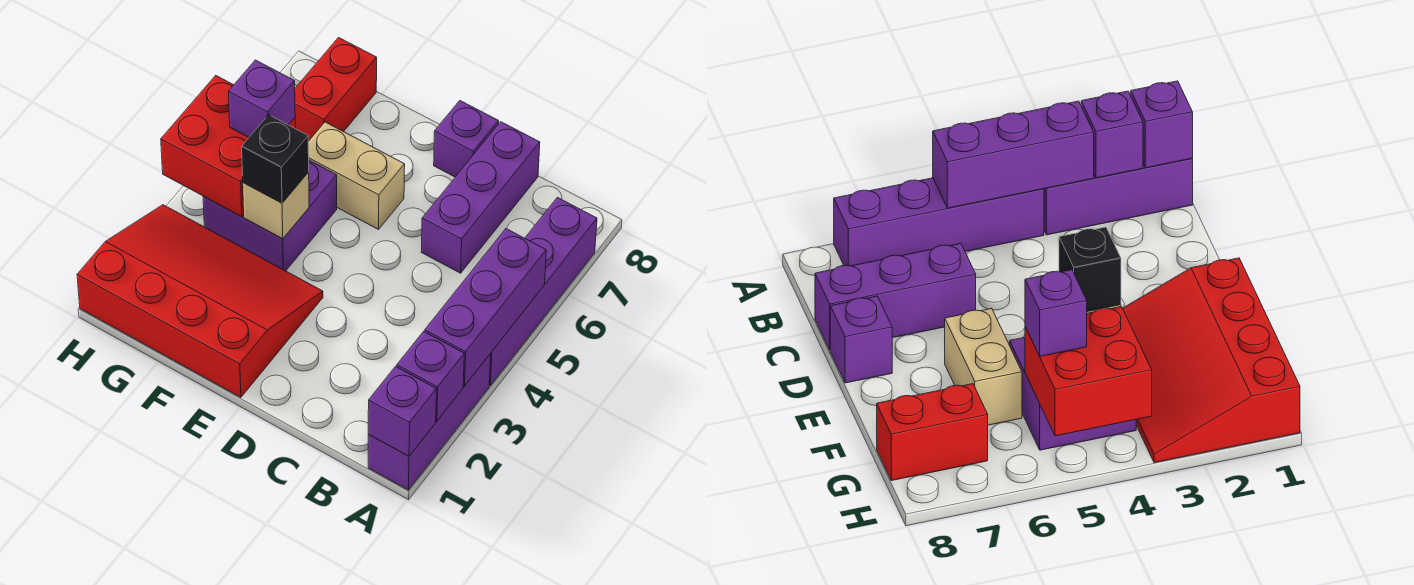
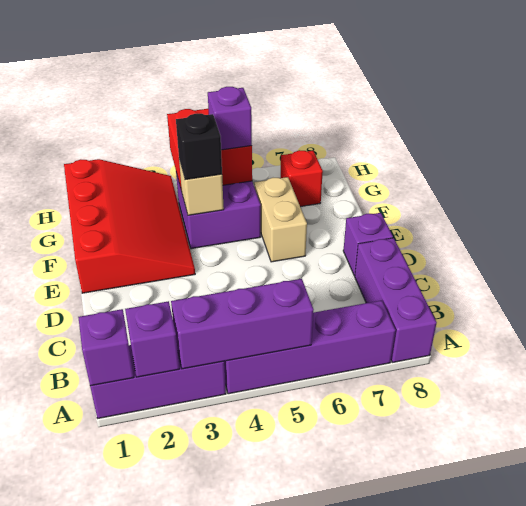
purple brick C6:C8 level 1 -> purple brick A8:C8 level 1
red brick G7:G8 level 1 -> red brick G7 level 1

